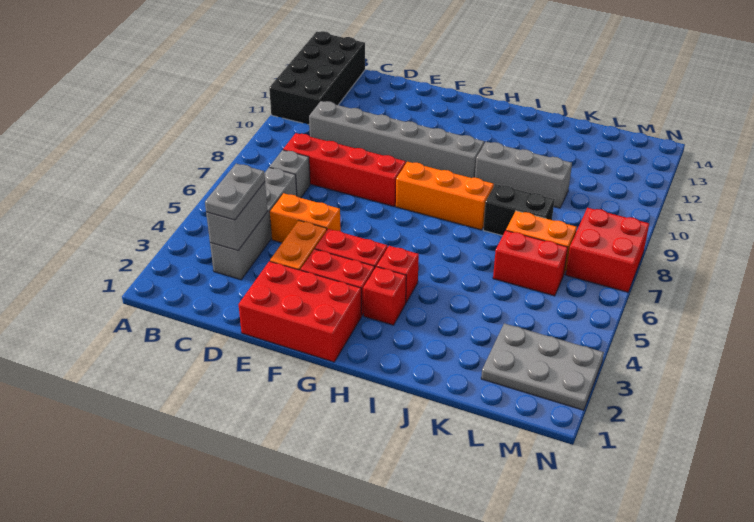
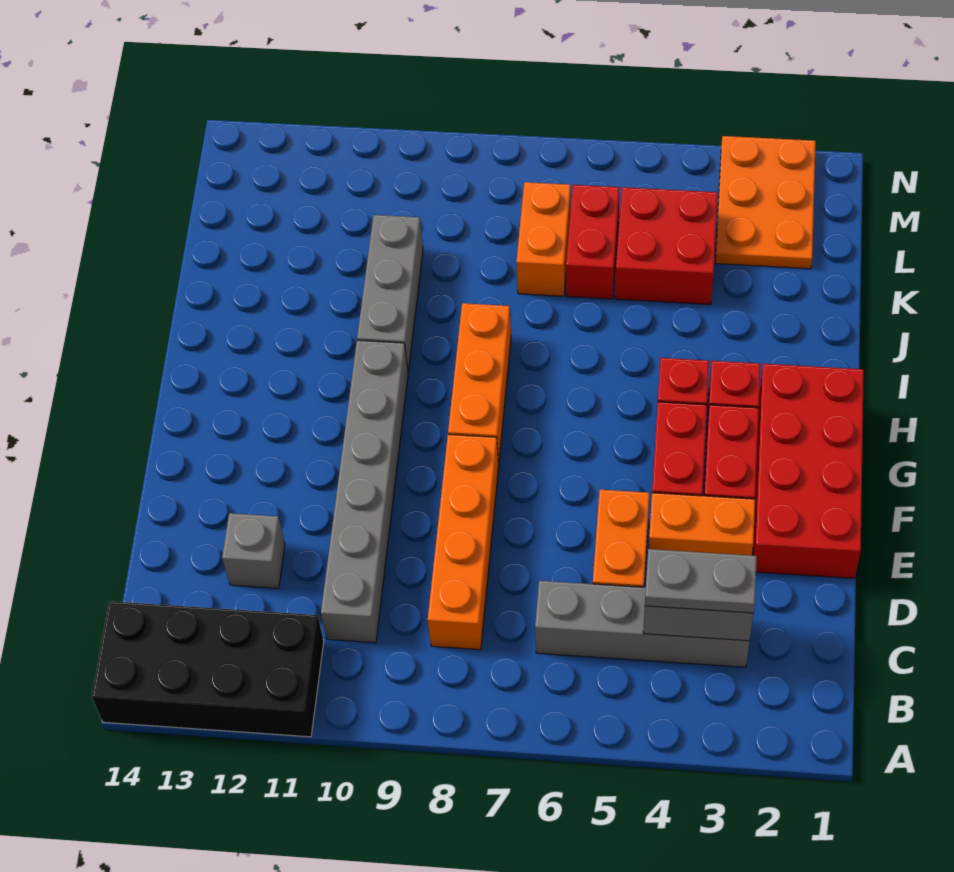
grey brick C7 level 1 -> grey brick D12 level 1
red brick C8:F8 level 1 -> orange brick C8:F8 level 1
red brick E1:G2 level 1 -> red brick E1:H2 level 1
black brick J8:K8 level 1 -> none
grey plate L2:N3 level 1 -> orange plate L2:N3 level 1
red brick M7:N8 level 1 -> red brick K4:L5 level 1

